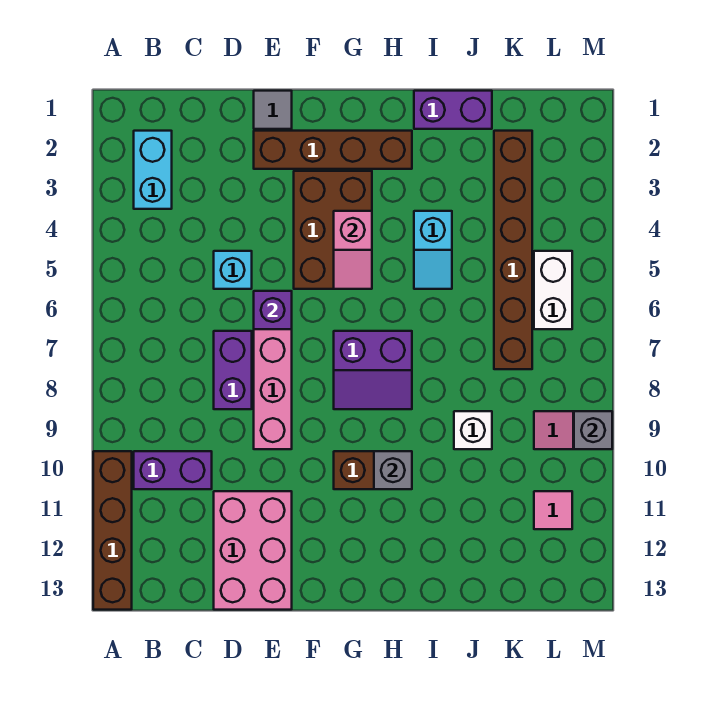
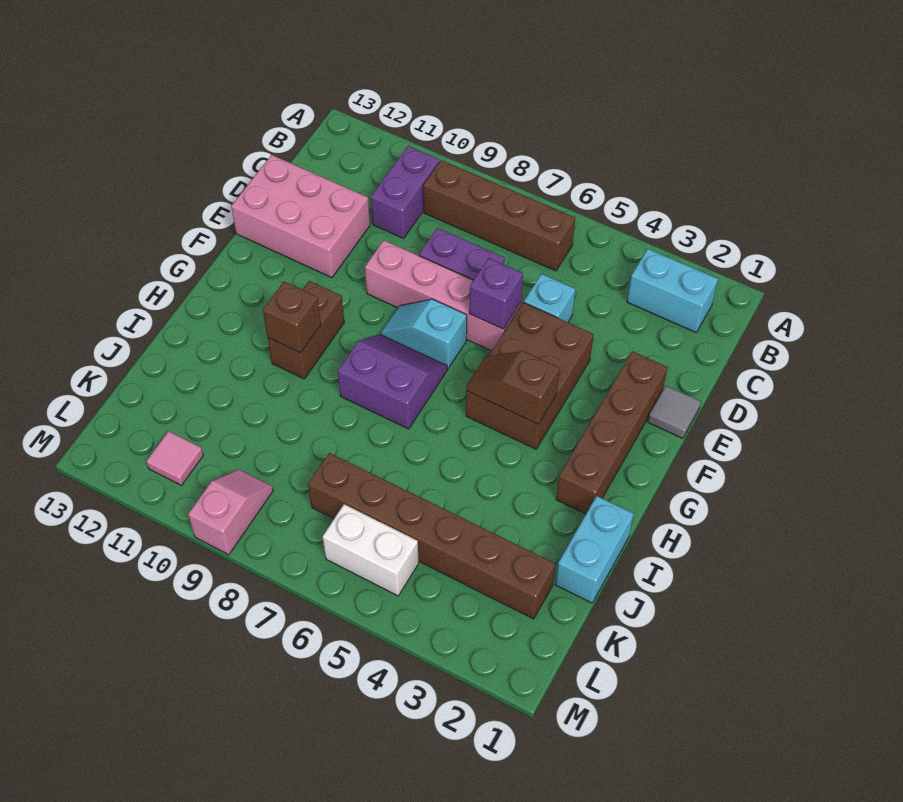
brown brick A10:A13 level 1 -> brown brick B6:B9 level 1
brown brick F3:G5 level 1 -> brown brick E4:G5 level 1
pink slope G4:G5 level 2 top 4 -> brown slope G4:G5 level 2 top 4
purple slope G7:H8 level 1 top 7 -> purple slope G7:H8 level 1 top H
grey brick H10 level 2 -> brown brick H10 level 2
purple brick I1:J1 level 1 -> cyan brick I1:J1 level 1
cyan slope I4:I5 level 1 top 4 -> cyan slope F7:F8 level 1 top 7
white brick J9 level 1 -> none
grey brick M9 level 2 -> none

